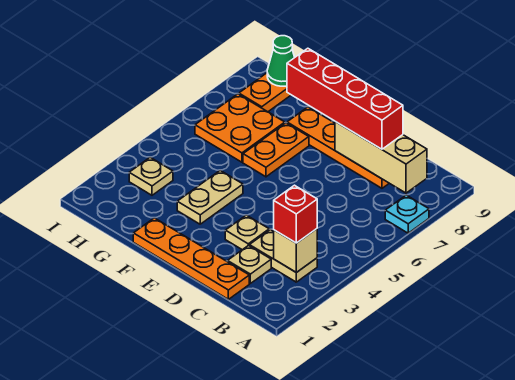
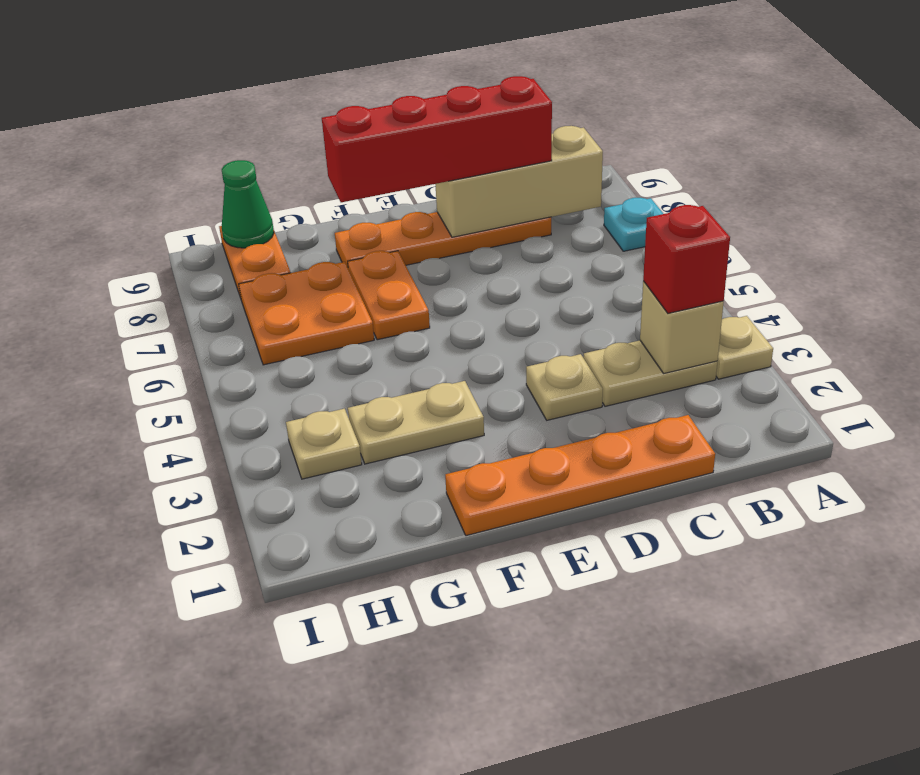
tan plate C2 level 1 -> tan plate A3 level 1
tan plate F3:F4 level 1 -> tan plate F3:G3 level 1

